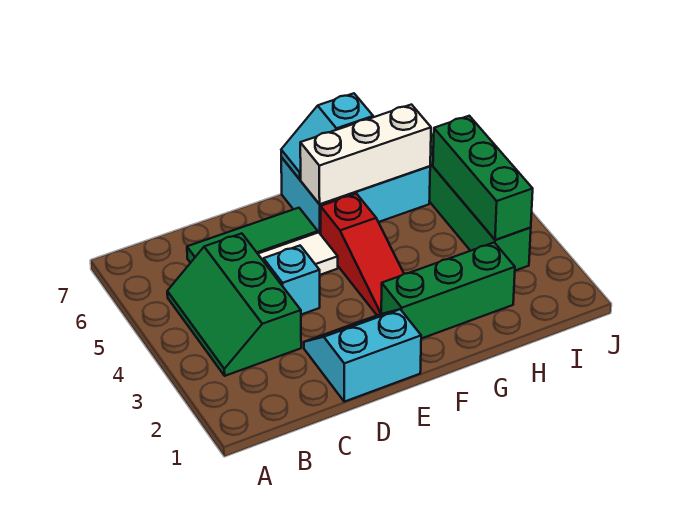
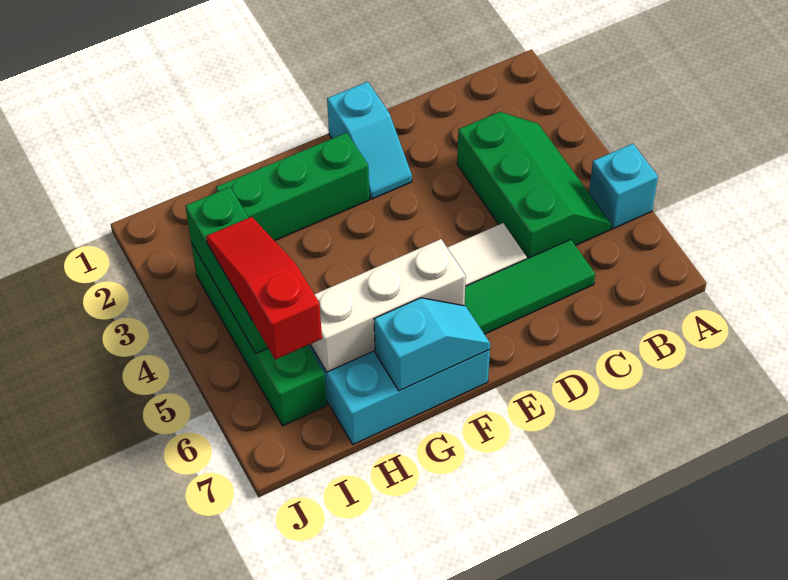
cyan slope D1:E2 level 1 top 1 -> cyan slope E1:E2 level 1 top 1
cyan brick D4 level 1 -> cyan brick A5 level 1
red slope F3:F5 level 1 top 5 -> red slope I4:I6 level 3 top 6

